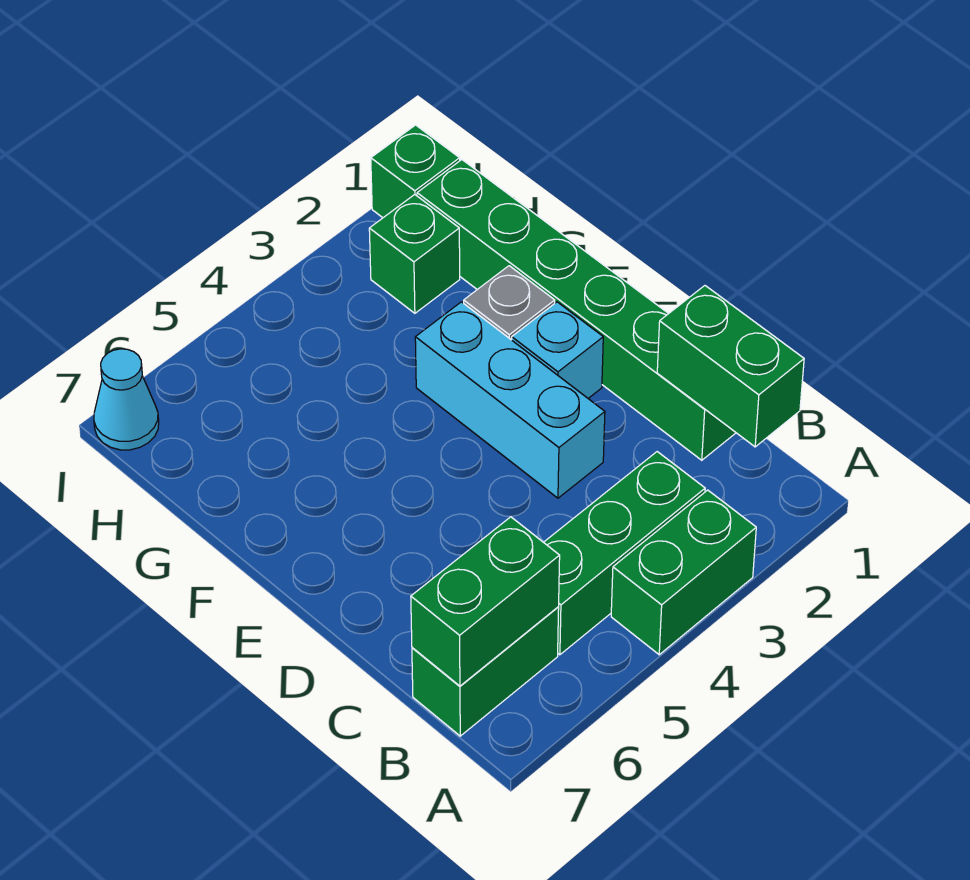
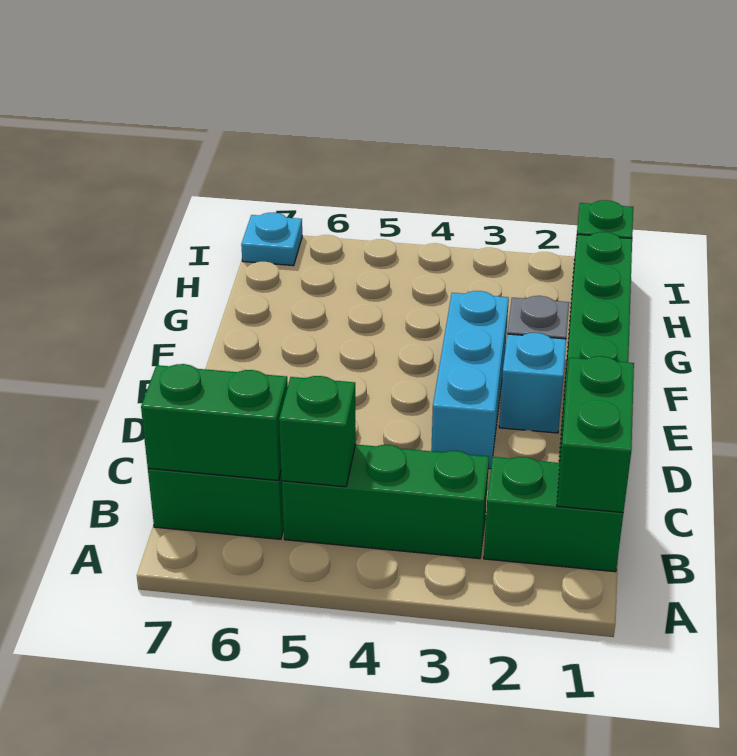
green brick A3:A4 level 1 -> green brick B1:B2 level 1
green brick H2 level 1 -> green brick B5 level 2
cyan cone I7 level 1 -> cyan plate I7 level 1

